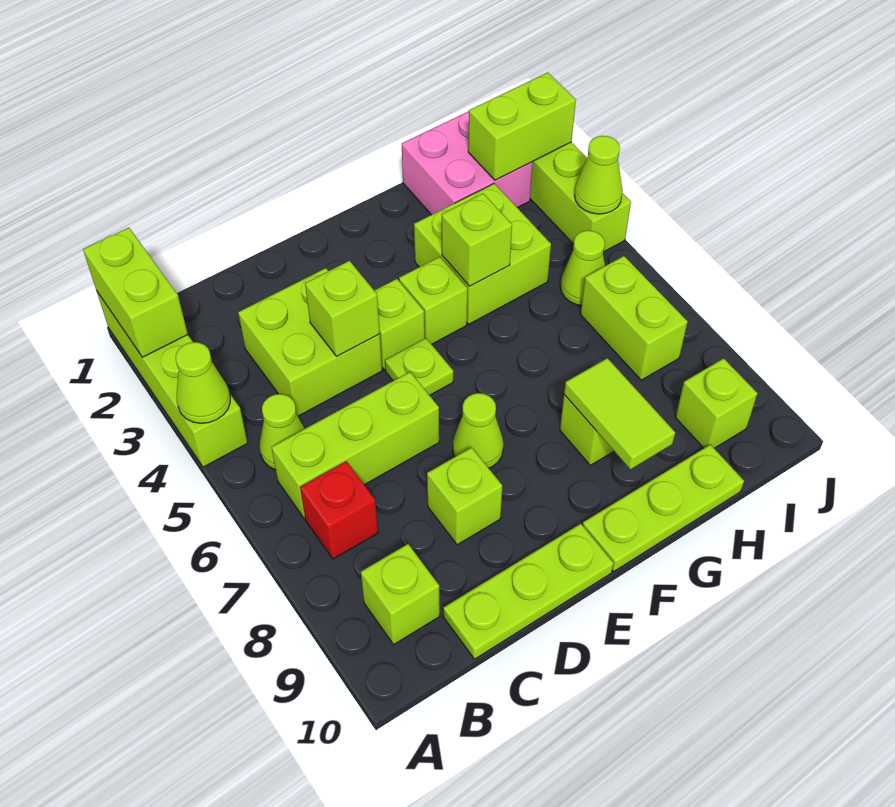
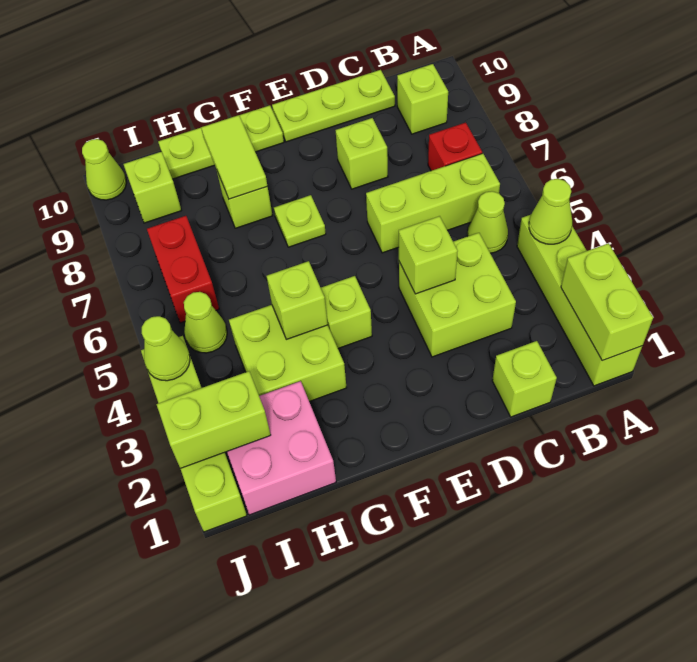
lime brick E4 level 1 -> lime brick C1 level 1
lime plate E5 level 1 -> lime plate F7 level 1
lime cone E7 level 1 -> lime cone J10 level 1
lime brick I6:I7 level 1 -> red brick I6:I7 level 1

